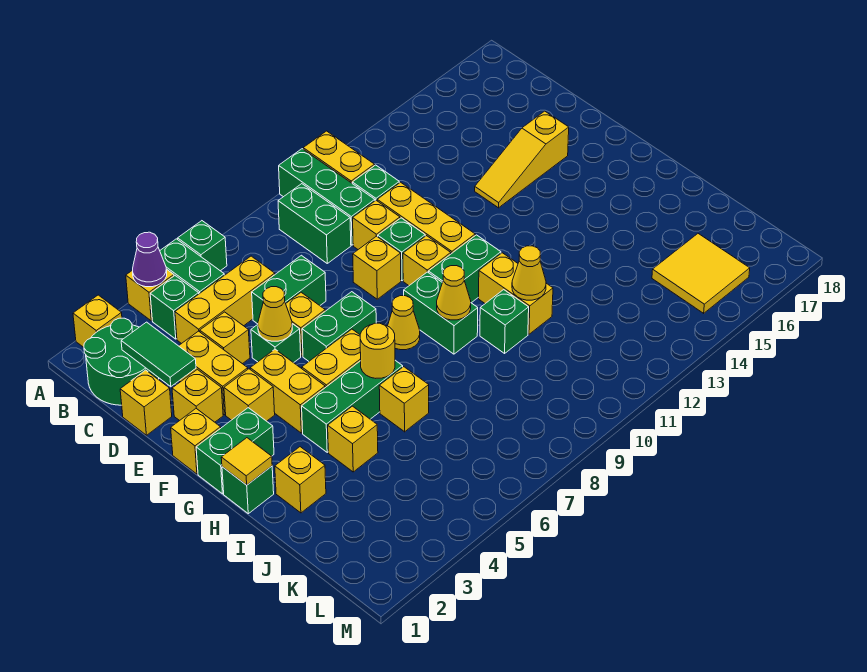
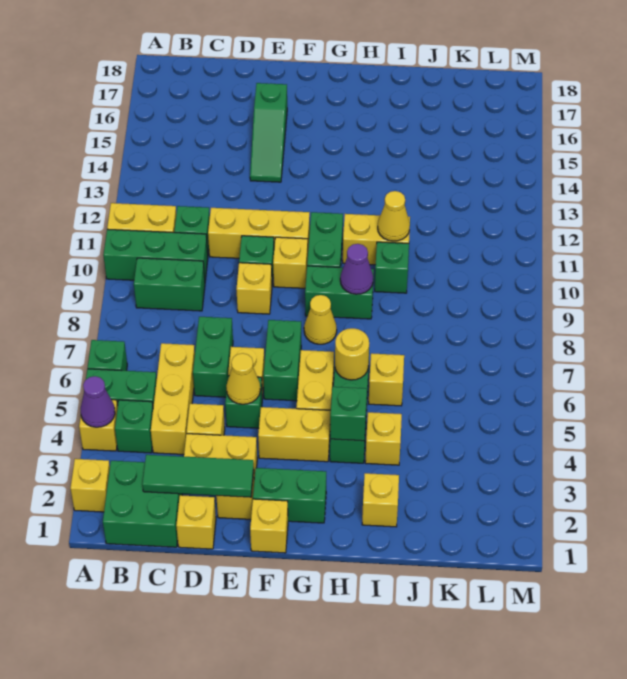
green round brick B1:C2 level 1 -> green brick B1:C2 level 1
green tile C2:D2 level 2 -> green tile C2:E2 level 2
yellow brick D10 level 1 -> none
yellow slope E14:E16 level 1 top 16 -> green slope E14:E16 level 1 top 16
yellow brick F3 level 1 -> none
green brick G1:G2 level 1 -> green brick F2:G2 level 1
green brick H1 level 1 -> green brick H4 level 2
yellow tile H1 level 2 -> none
yellow cone H9 level 2 -> purple cone H9 level 2
yellow tile K15:L16 level 1 -> none

